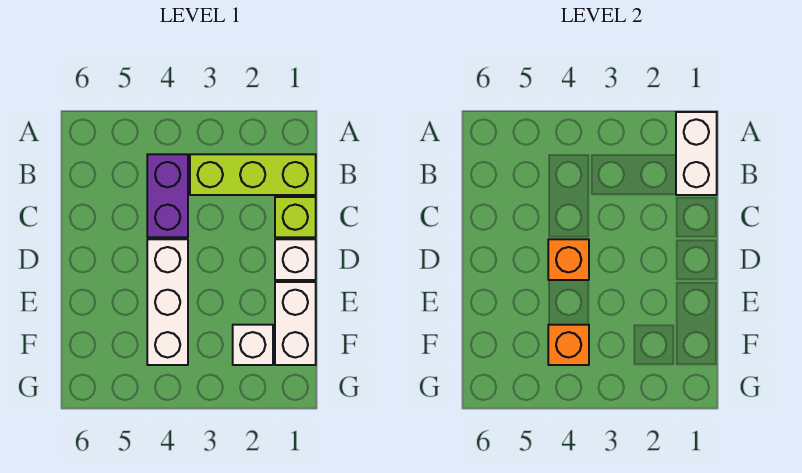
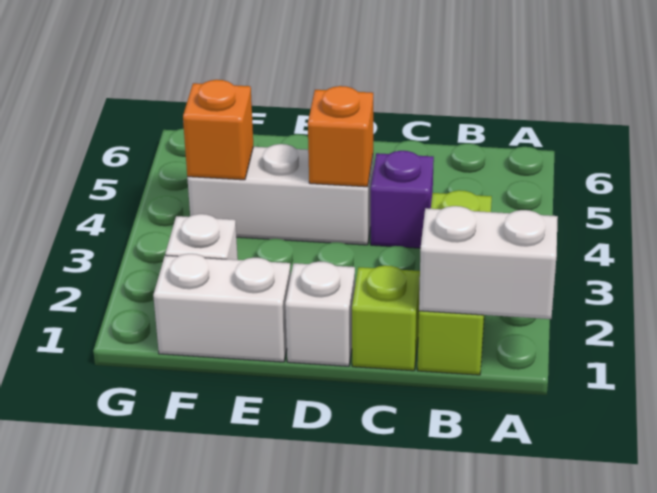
purple brick B4:C4 level 1 -> purple brick C4 level 1

